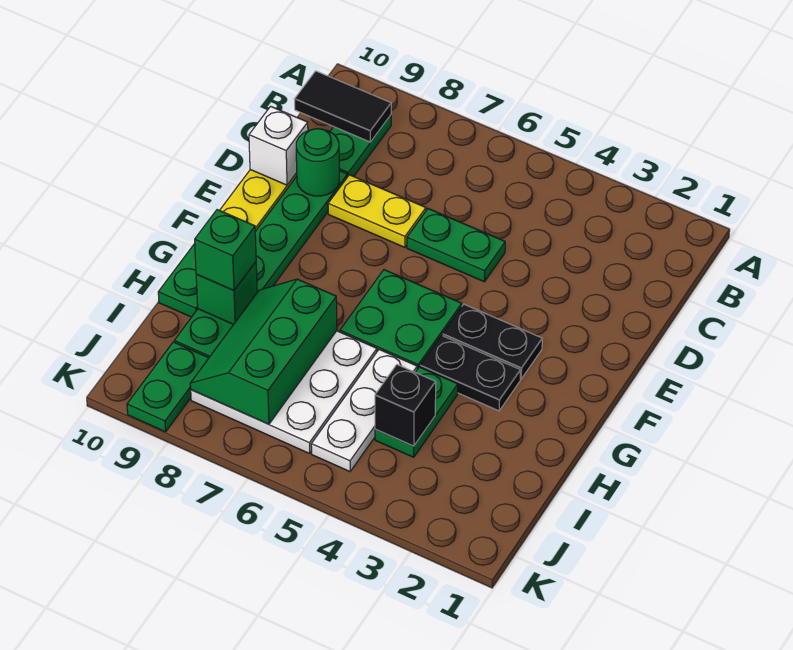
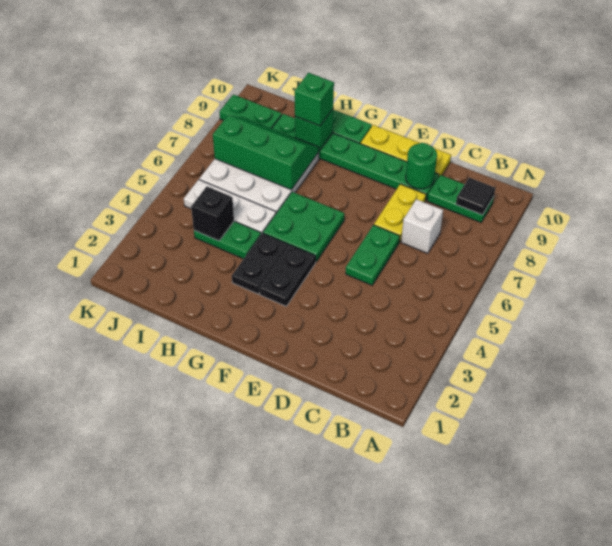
black tile B9:B10 level 2 -> black tile B9 level 2
white brick D10 level 2 -> white brick C7 level 1

